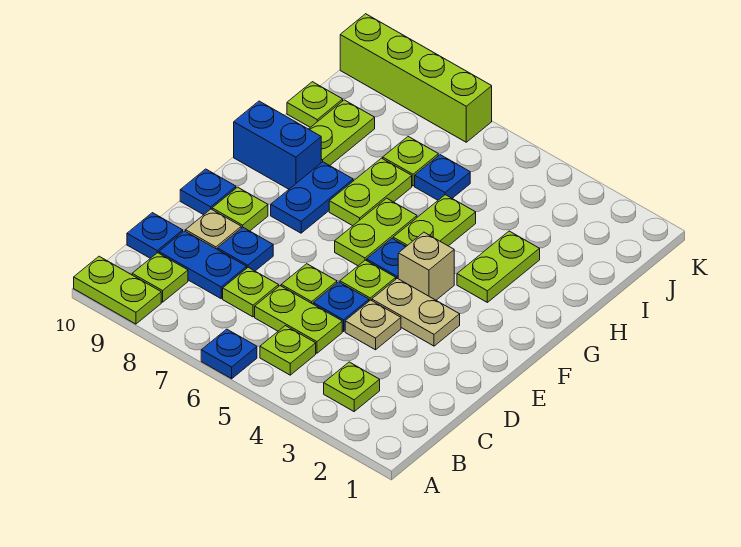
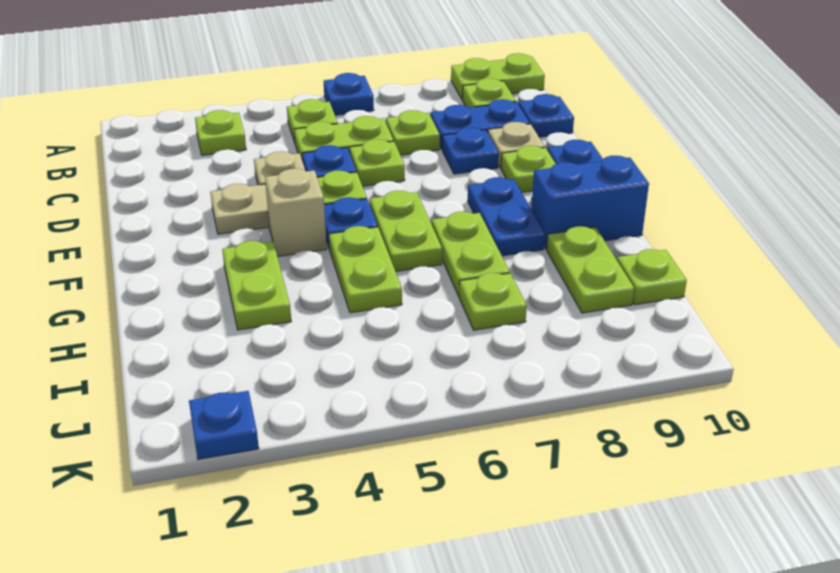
blue plate I6 level 1 -> blue plate K2 level 1
lime brick K7:K10 level 1 -> none

